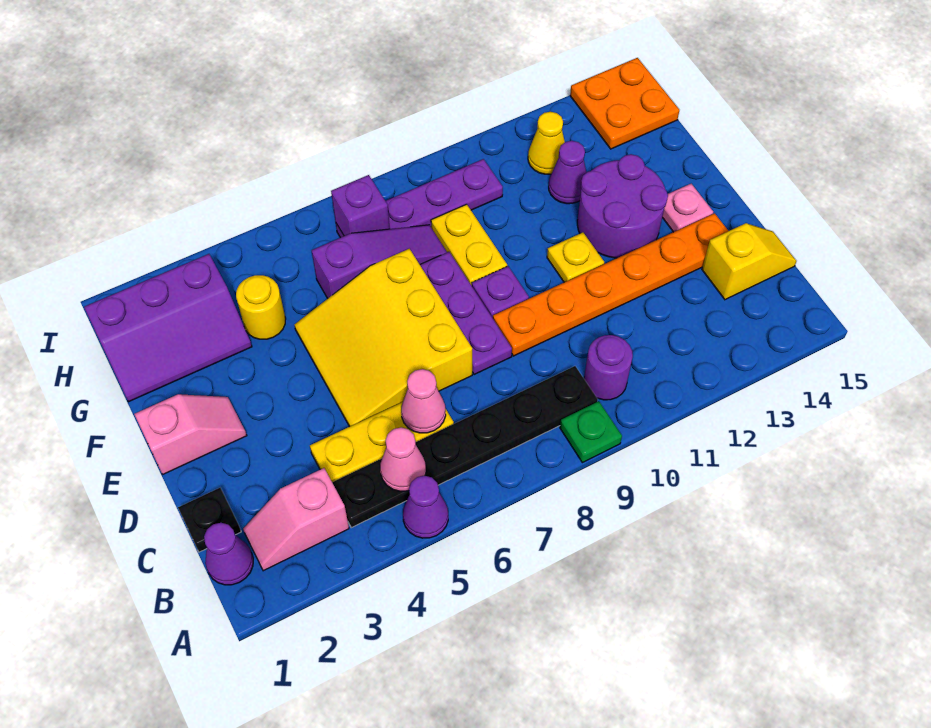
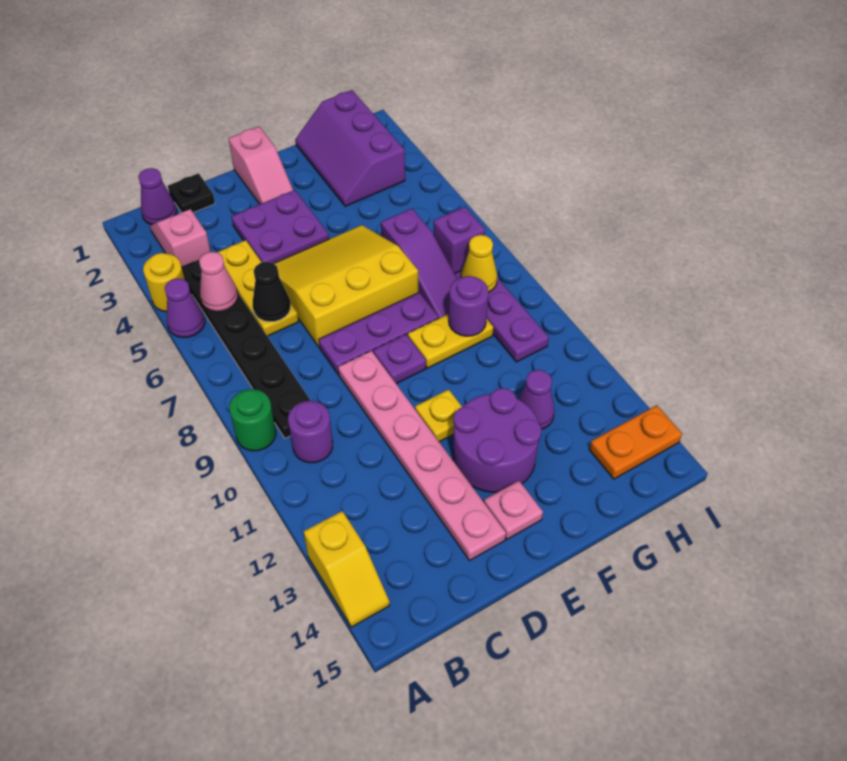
green plate A9 level 1 -> green round brick A9 level 1
pink cone C6 level 2 -> black cone C6 level 2
yellow slope C14:C15 level 1 top 14 -> yellow slope A13:A14 level 1 top 13
none -> purple plate D3:E4 level 1
orange plate D9:D14 level 1 -> pink plate D9:D14 level 1
yellow round brick G4 level 1 -> yellow round brick A4 level 1
none -> purple round brick G9 level 2
yellow cone H12 level 1 -> yellow cone H8 level 2
orange plate H14:I15 level 1 -> orange plate H14:I14 level 1

